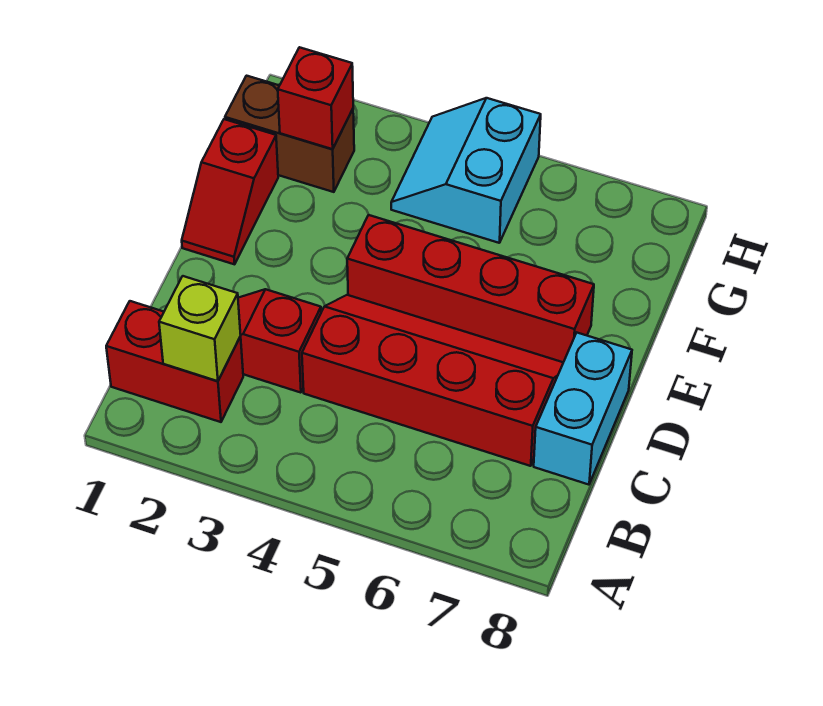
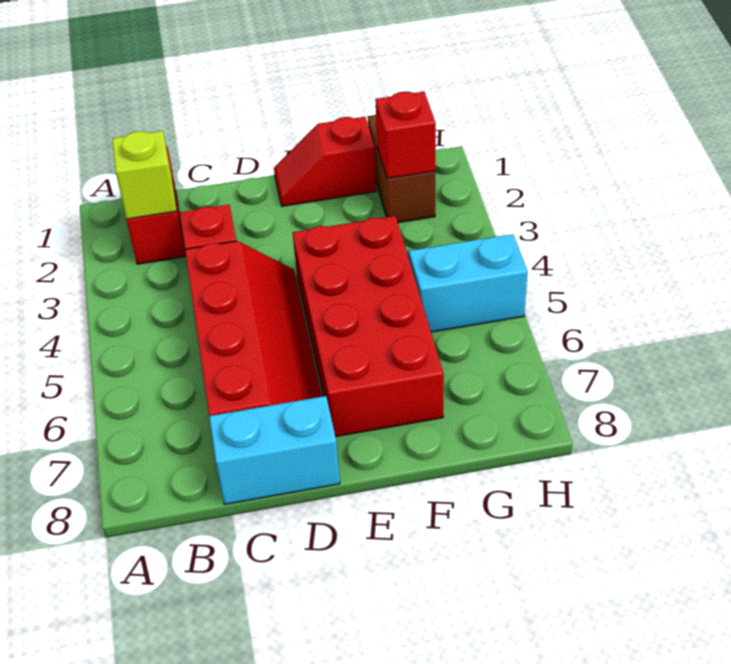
red brick E4:E7 level 1 -> red brick E4:F7 level 1

